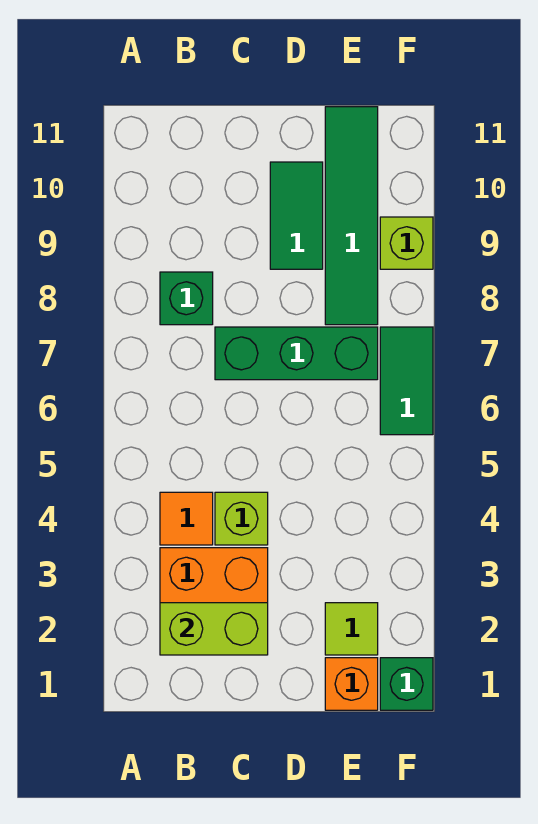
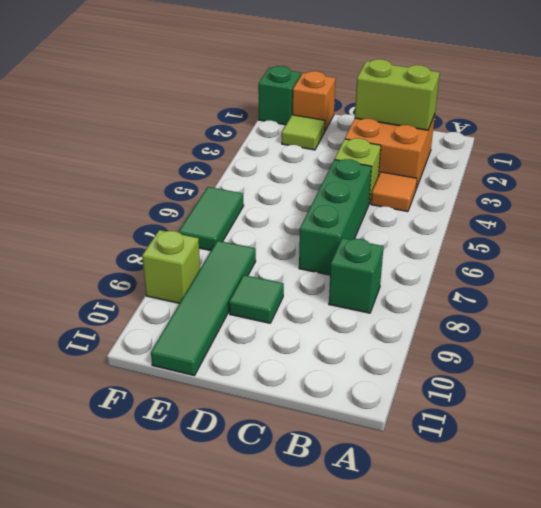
green brick C7:E7 level 1 -> green brick C5:C7 level 1
green tile D9:D10 level 1 -> green tile D9 level 1

